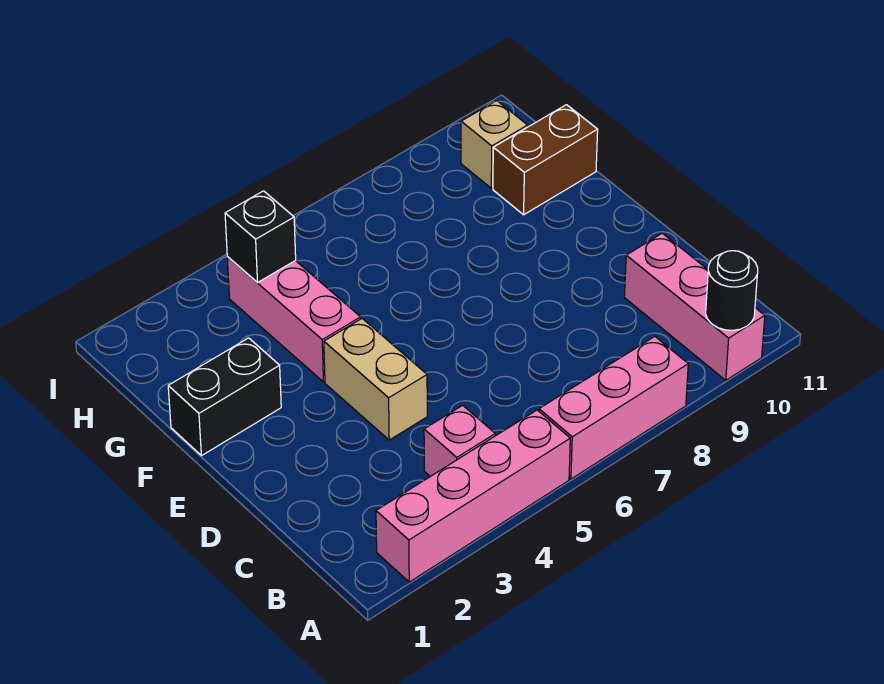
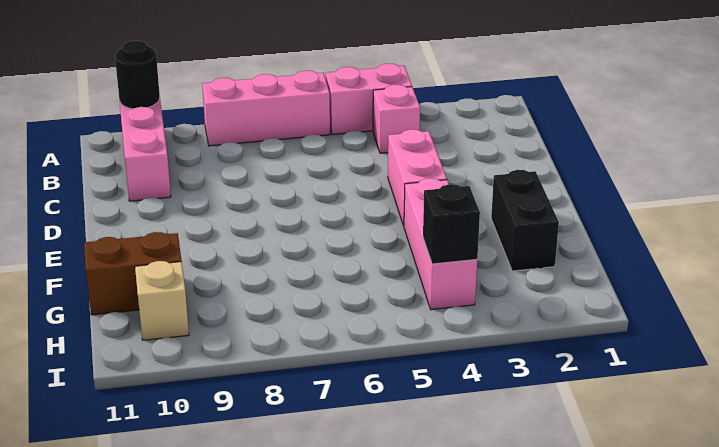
pink brick A2:A5 level 1 -> pink brick A4:A5 level 1
tan brick D4:E4 level 1 -> pink brick D4:E4 level 1
black brick F1:F2 level 1 -> black brick F2:G2 level 1

